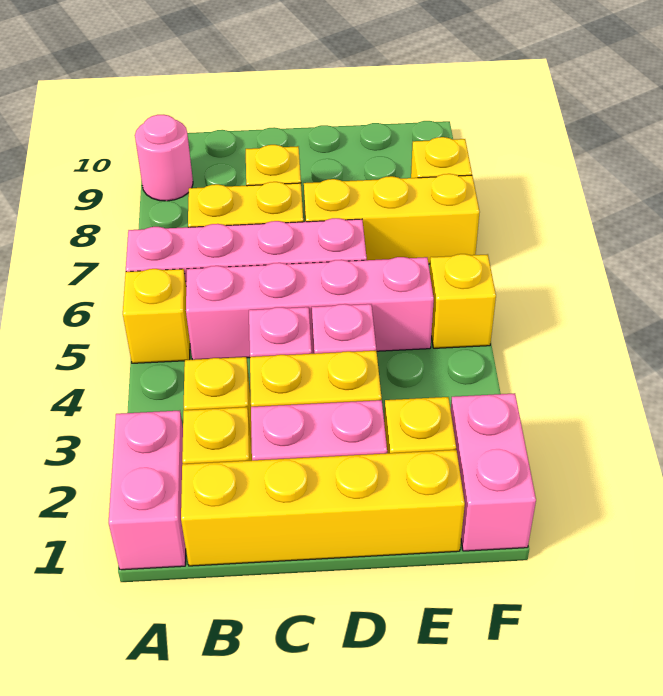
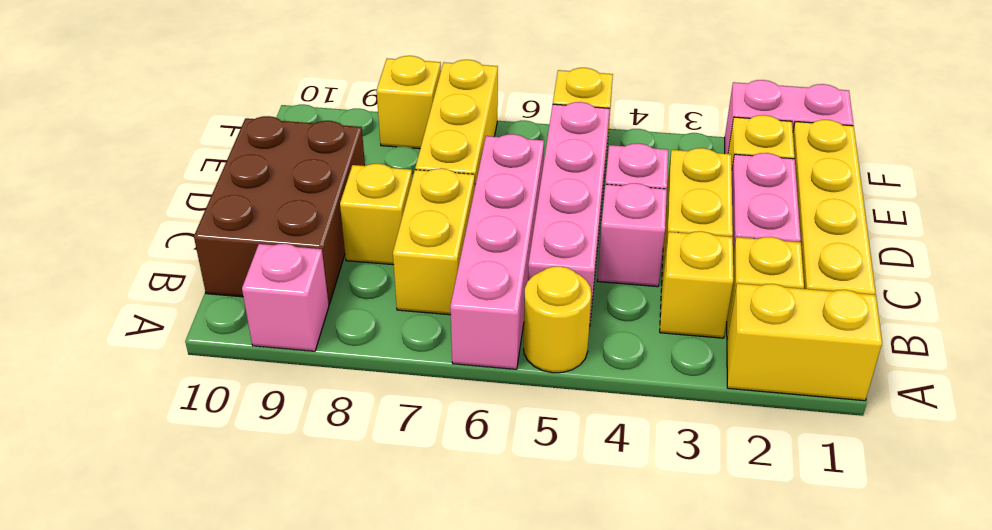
pink brick A1:A2 level 1 -> yellow brick A1:A2 level 1
yellow brick A5 level 1 -> yellow round brick A5 level 1
pink round brick A9 level 1 -> pink brick A9 level 1
none -> brown brick B9:D10 level 1

